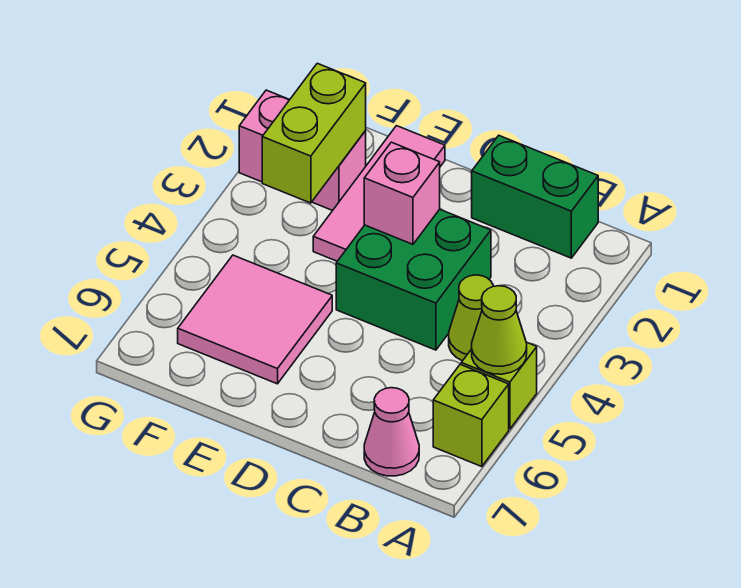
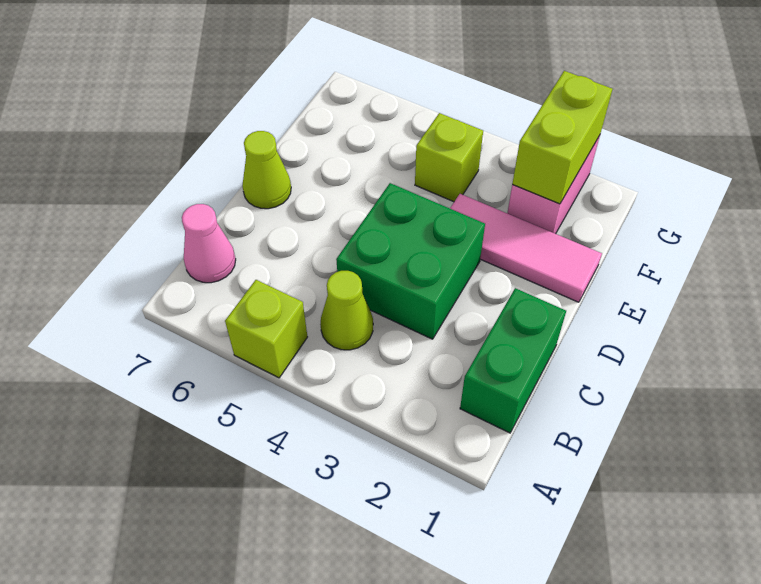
lime cone A5 level 2 -> lime cone D7 level 1
lime brick A6 level 1 -> lime brick F4 level 1
pink brick D3 level 2 -> none
pink tile E5:F6 level 1 -> none
lime brick F2:F3 level 2 -> lime brick F2:G2 level 2

